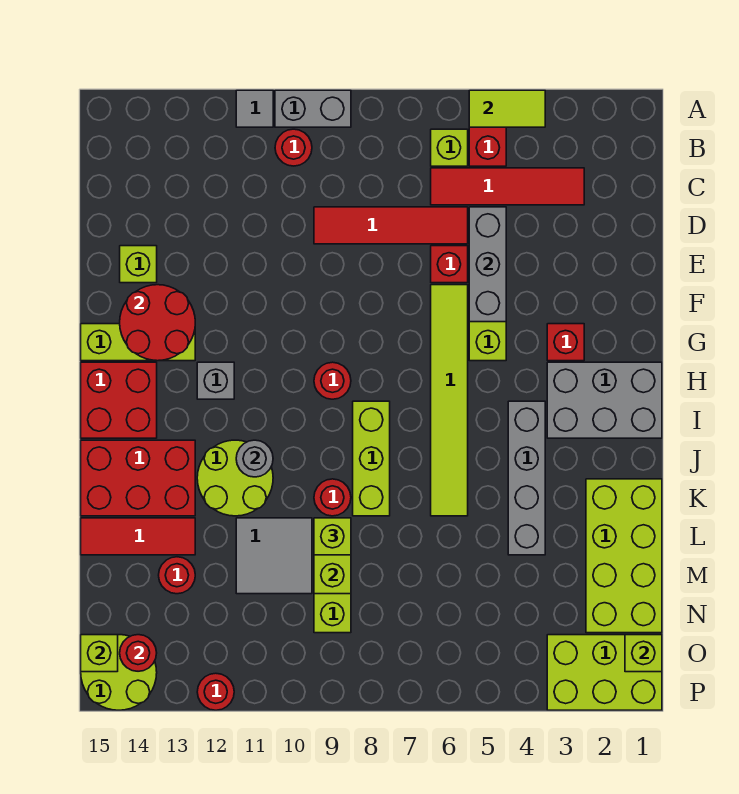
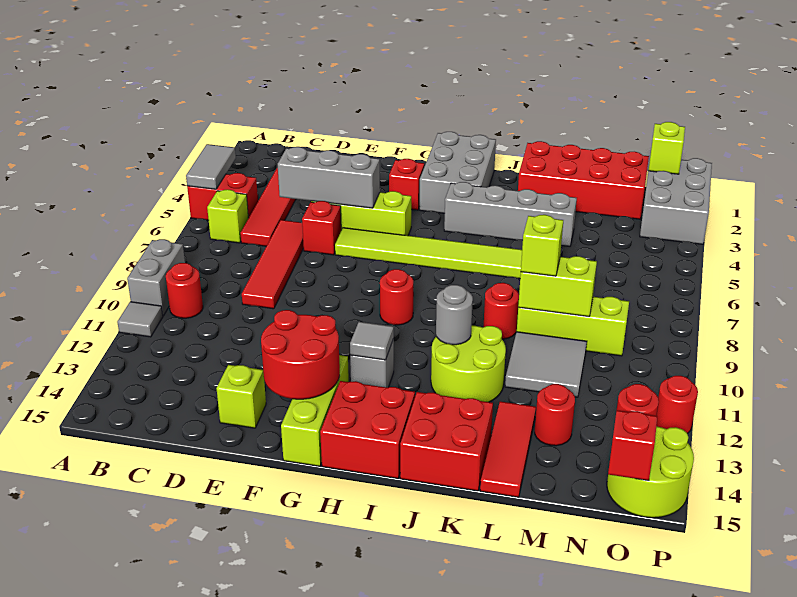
lime tile A4:A5 level 2 -> grey tile A4:A5 level 2
none -> grey tile H12 level 2
lime brick I8:K8 level 1 -> none
red brick J13:K15 level 1 -> red brick J14:K15 level 1
lime brick K1:N2 level 1 -> red brick K1:N2 level 1
lime brick O1:P3 level 1 -> grey brick O1:P3 level 1
lime brick O15 level 2 -> red brick O15 level 2

